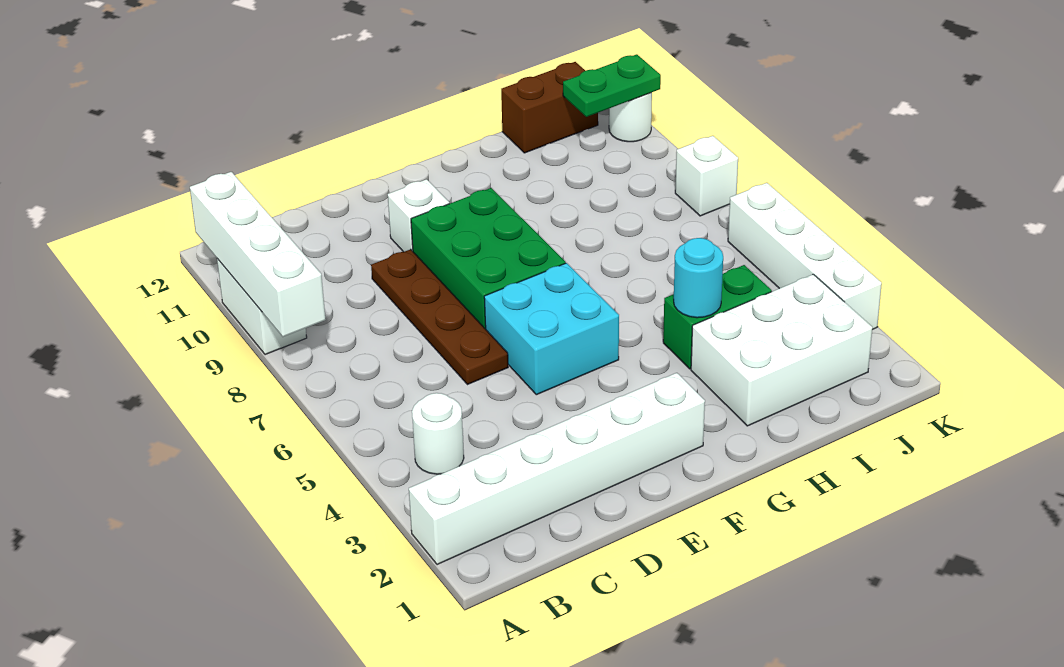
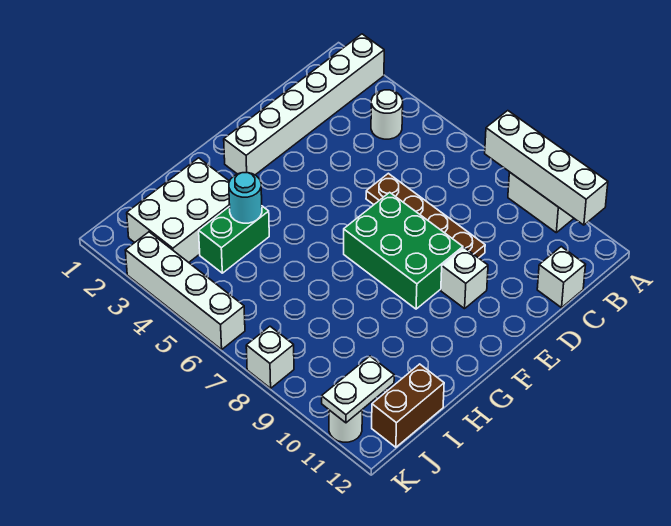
none -> white brick C12 level 1
cyan brick E5:F6 level 1 -> none
green plate J11:K11 level 2 -> white plate J11:K11 level 2

